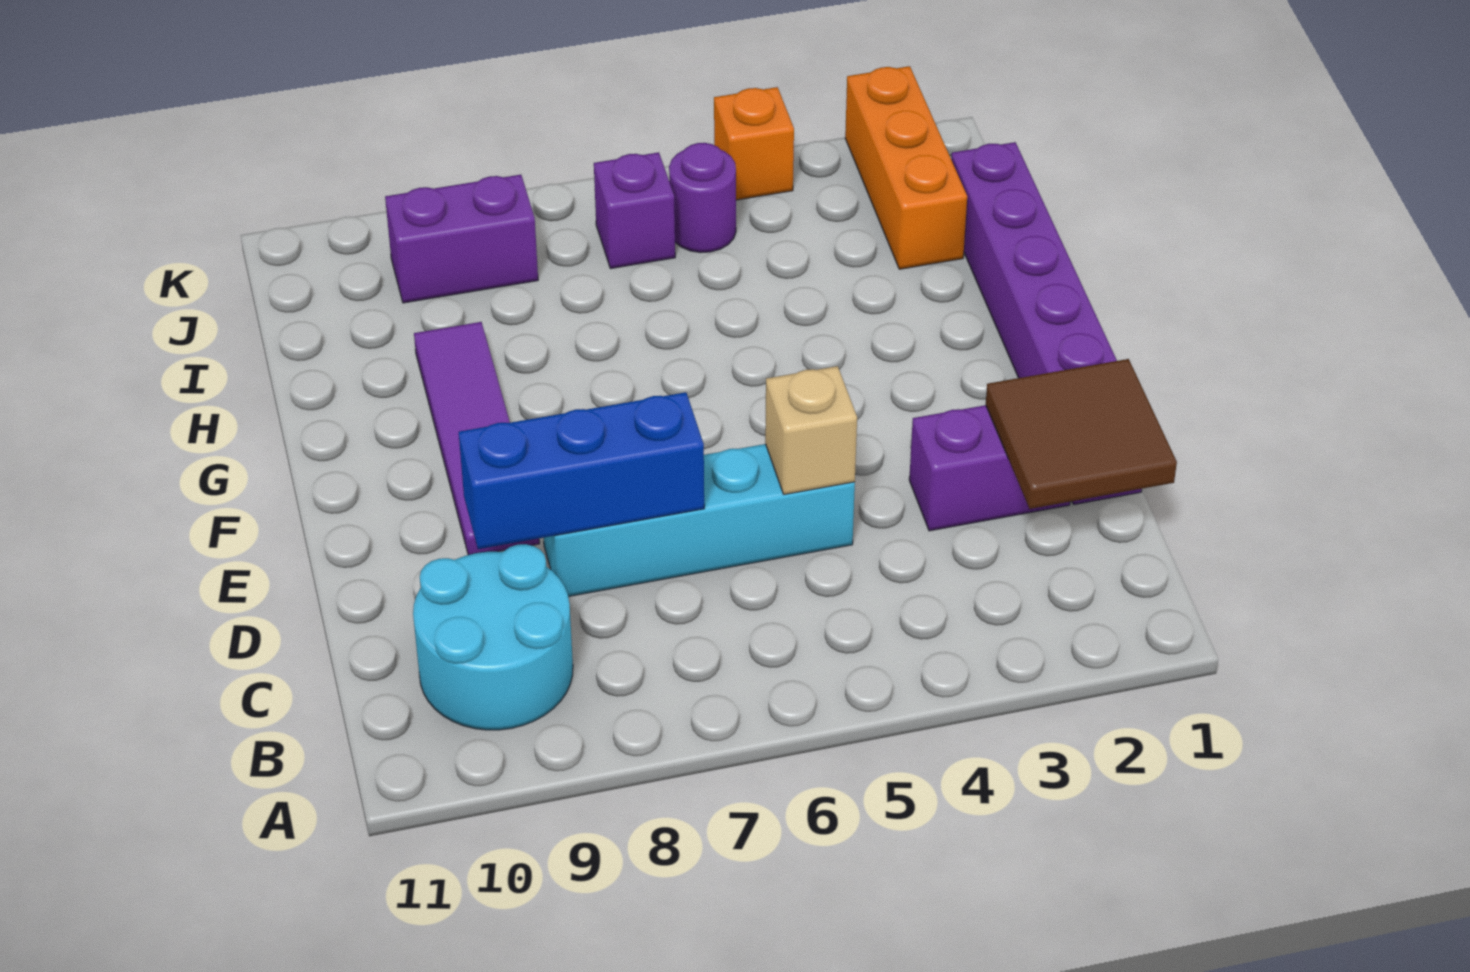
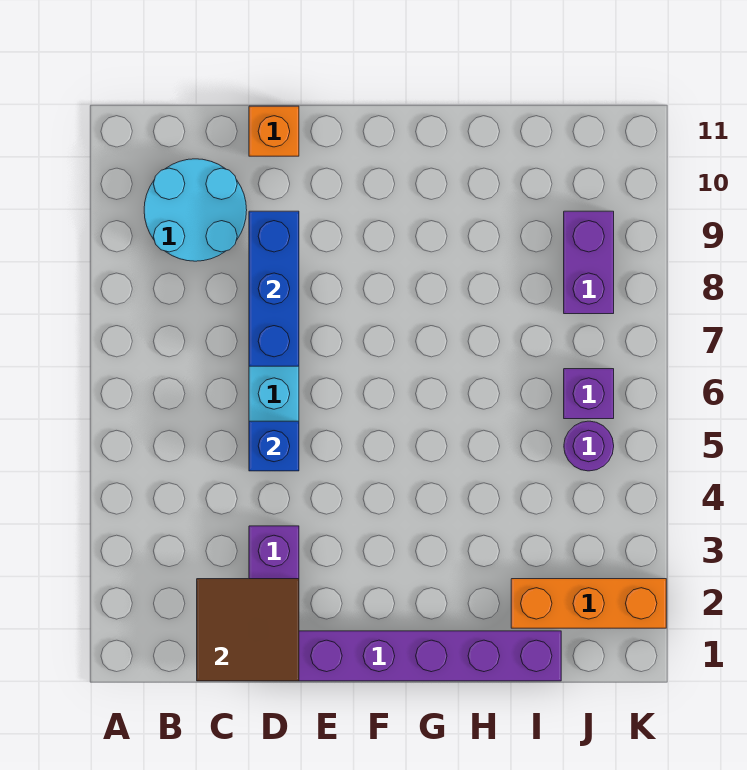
tan brick D5 level 2 -> blue brick D5 level 2
purple tile E9:H9 level 1 -> none
orange brick K4 level 1 -> orange brick D11 level 1

